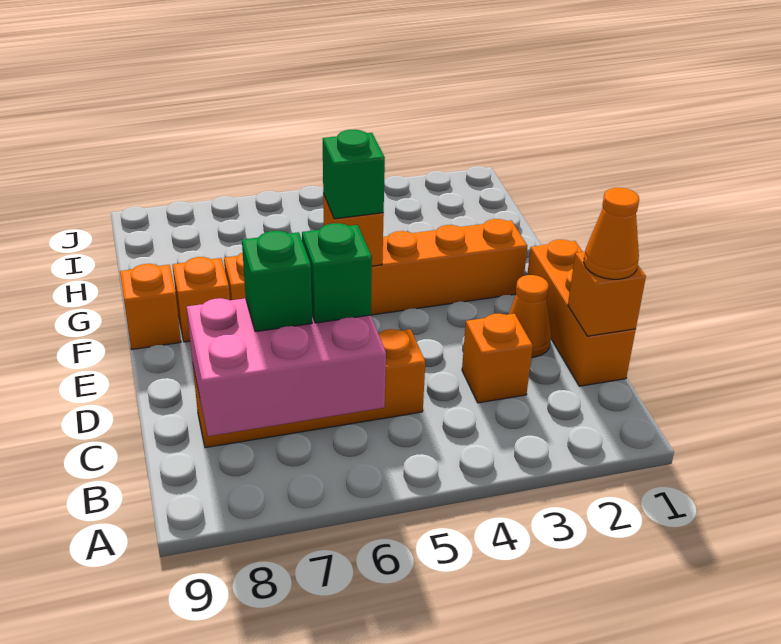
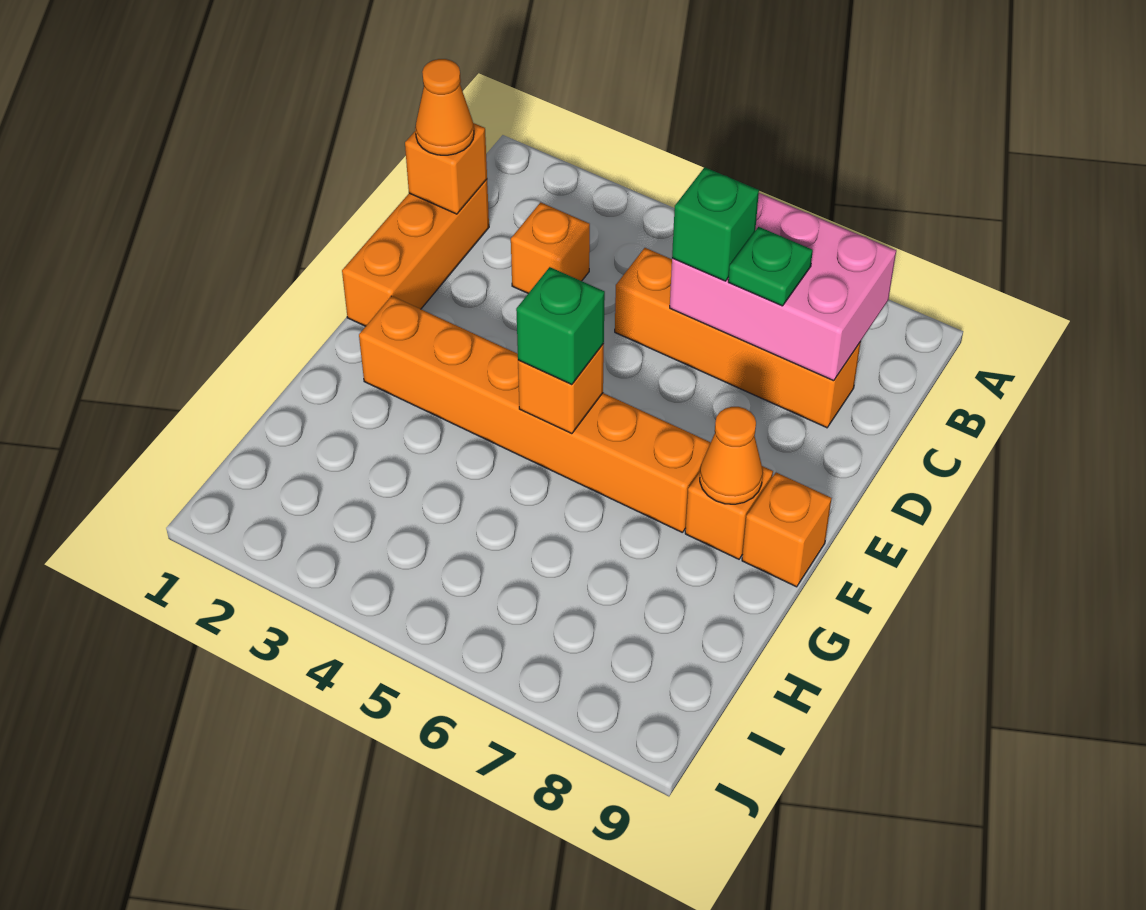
green brick C7 level 3 -> green plate C7 level 3
orange cone D2 level 1 -> orange cone F8 level 2

